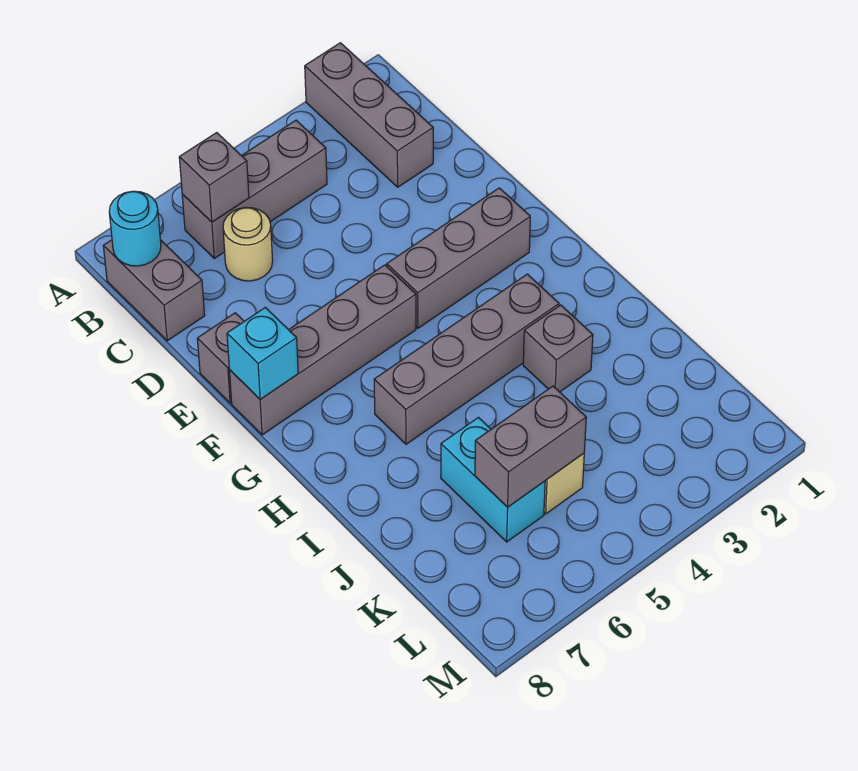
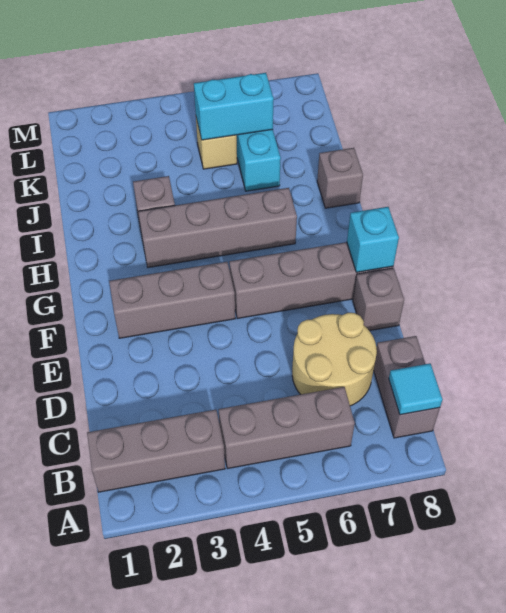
grey brick A2:C2 level 1 -> grey brick B1:B3 level 1
grey brick B6 level 2 -> grey brick I8 level 1
cyan round brick B8 level 2 -> cyan tile B8 level 2
tan round brick C6 level 1 -> tan round brick C6:D7 level 1
grey brick K5:K6 level 2 -> cyan brick K5:K6 level 2

